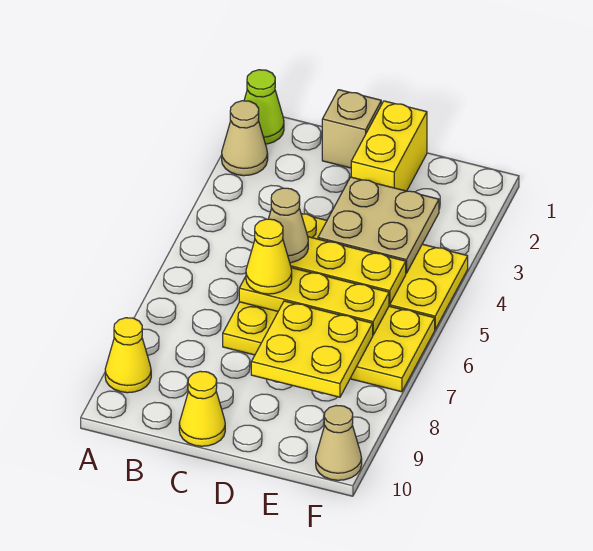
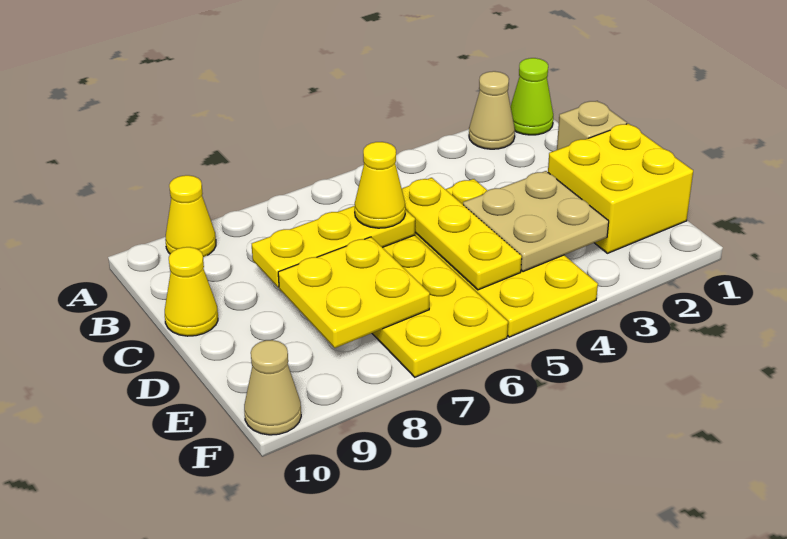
tan cone C5 level 3 -> none
yellow plate C6:E6 level 2 -> yellow plate C6:C8 level 2
yellow brick D1:D2 level 1 -> yellow brick D1:E2 level 1

